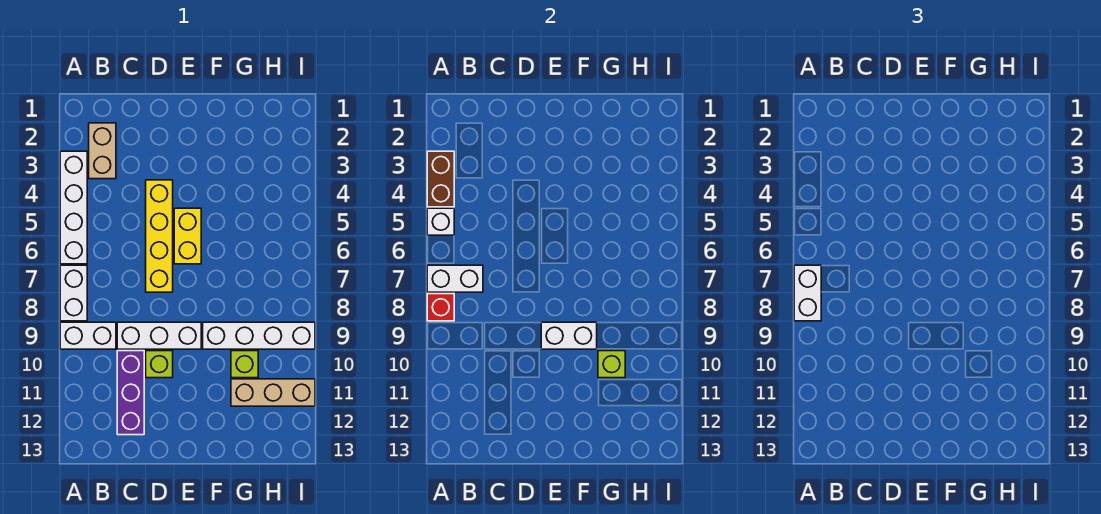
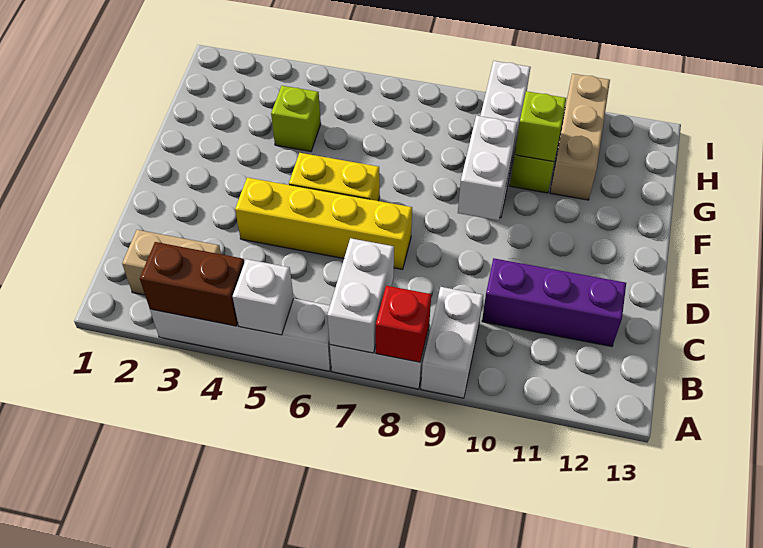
white brick A7:A8 level 3 -> none
white brick C9:E9 level 1 -> none
lime brick D10 level 1 -> lime brick G4 level 1

